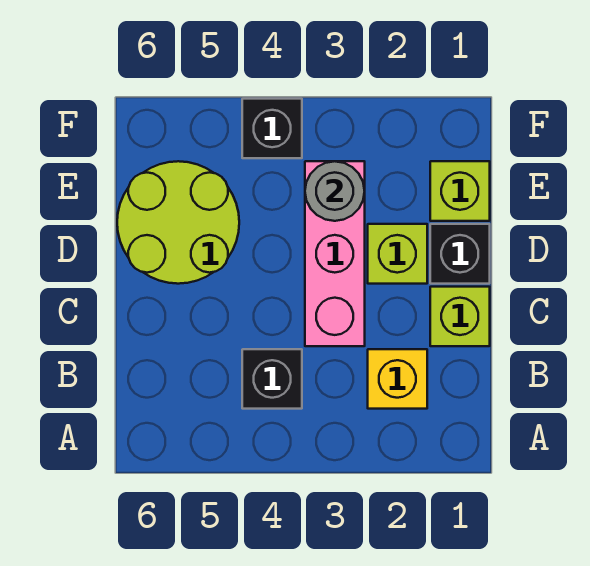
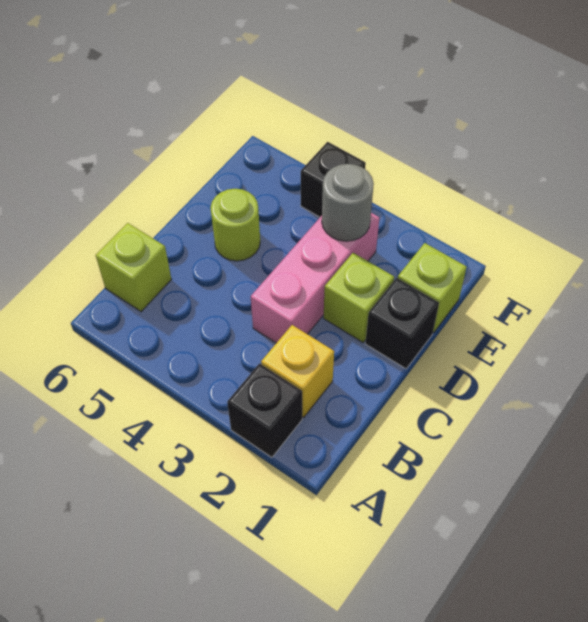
black brick B4 level 1 -> black brick A2 level 1
lime brick C1 level 1 -> lime brick B6 level 1
lime round brick D5:E6 level 1 -> lime round brick D5 level 1

